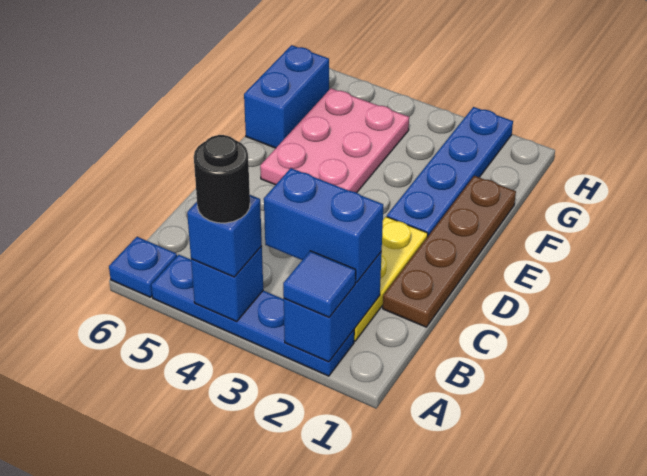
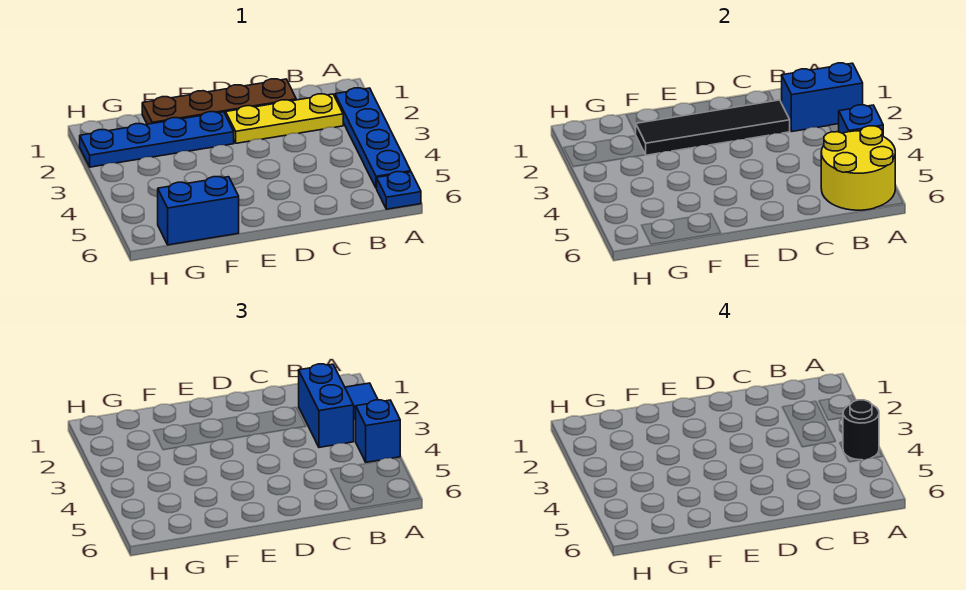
none -> yellow round brick A5:B6 level 2
none -> black tile C2:F2 level 2
pink plate E4:G5 level 1 -> none

